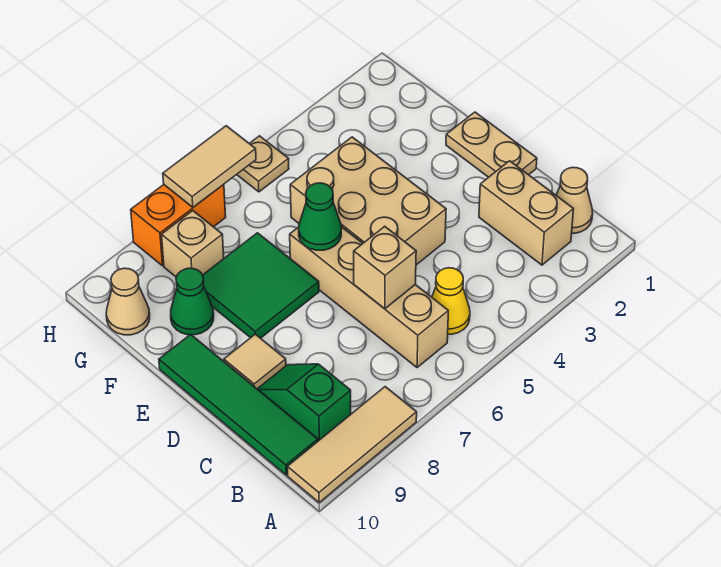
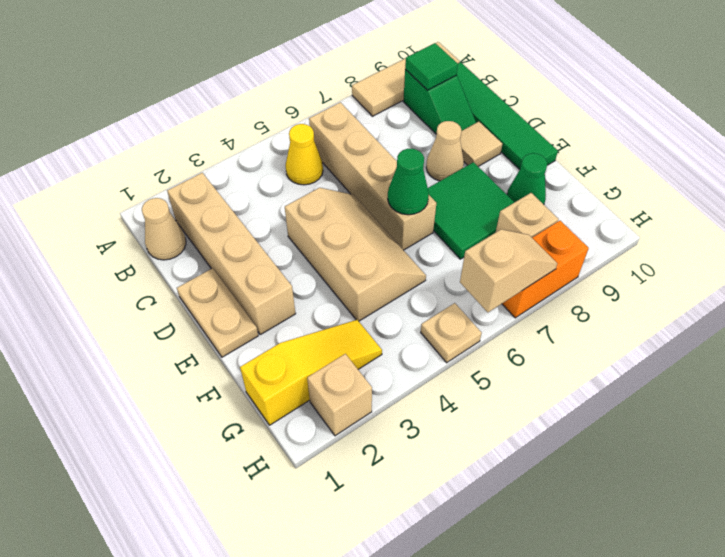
tan brick B2:C2 level 1 -> tan brick B2:E2 level 1
none -> green tile B9 level 2
tan brick C6 level 2 -> tan brick H2 level 1
tan brick D4:F5 level 1 -> tan slope D4:F5 level 1 top 4
none -> yellow slope G1:G3 level 1 top 1
tan cone G10 level 1 -> tan cone D8 level 1
tan tile H6:H7 level 2 -> tan slope H6:H7 level 2 top 6

